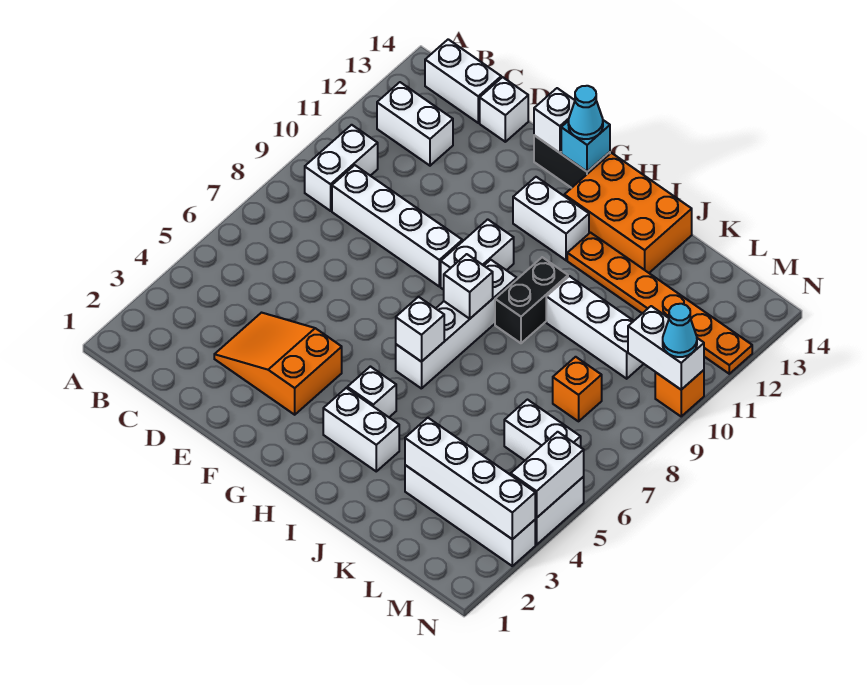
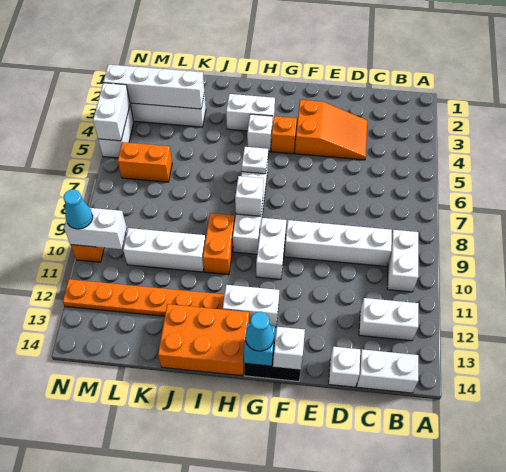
white brick H6 level 2 -> white plate H6 level 2
black brick I9:I10 level 1 -> orange brick I9:I10 level 1
white brick L6:M6 level 1 -> orange brick L6:M6 level 1
orange brick L8 level 1 -> orange brick G4 level 1

